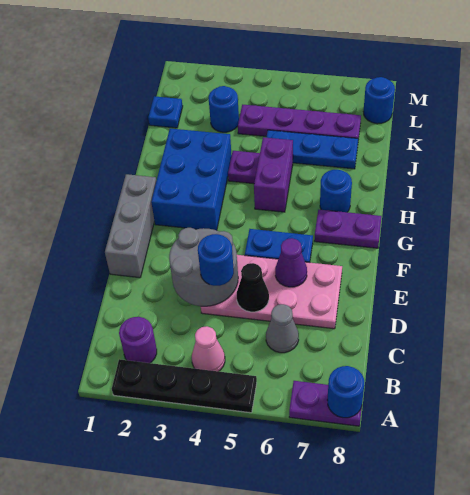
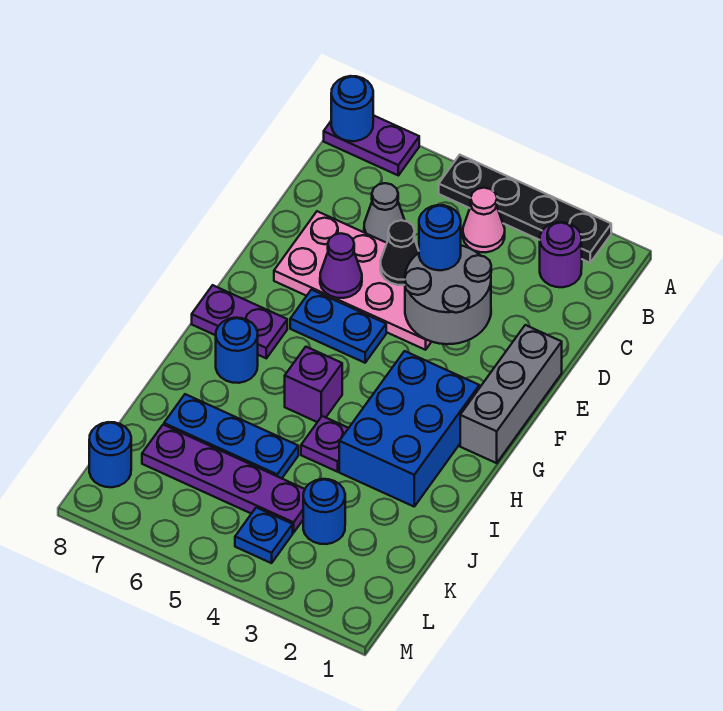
purple brick H5:I5 level 1 -> purple brick H5 level 1
blue plate K1 level 1 -> blue plate L4 level 1

